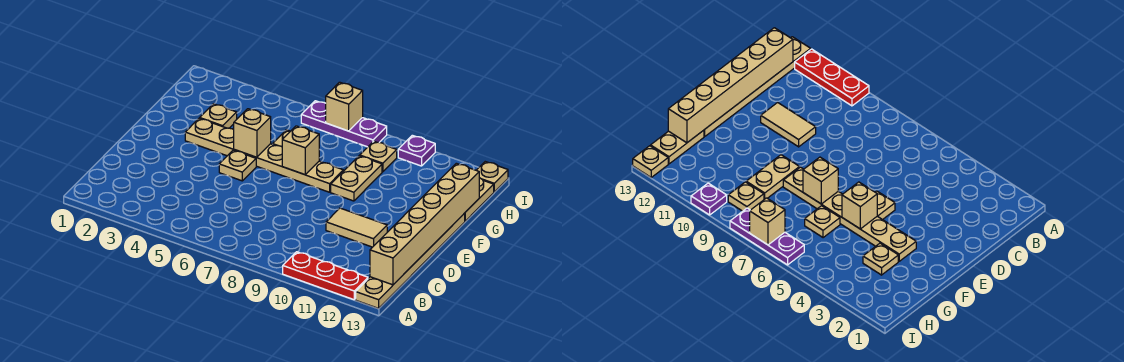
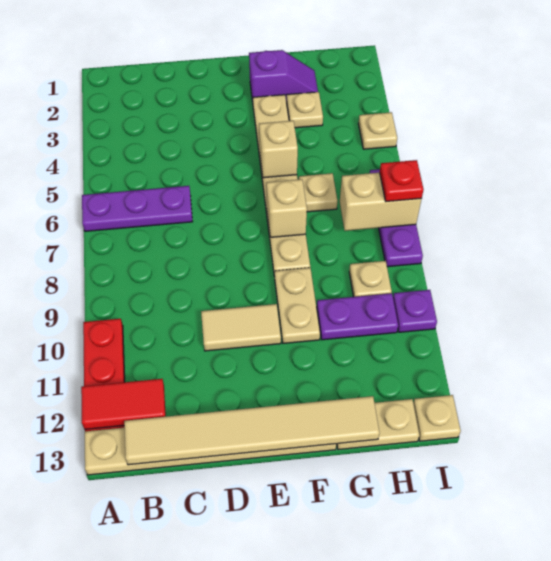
none -> purple plate A6:C6 level 1
none -> red tile A12:B12 level 2
tan brick B13:G13 level 2 -> tan tile B13:G13 level 2
tan tile D10:D11 level 1 -> tan tile D10:E10 level 1
tan plate E5 level 1 -> tan plate I4 level 1
none -> purple slope F2:G2 level 1 top F
tan plate F9:G9 level 1 -> tan plate F9:F10 level 1
none -> purple plate G10:H10 level 1
tan brick I7 level 2 -> tan brick H7:I7 level 2
none -> red plate I7 level 3

